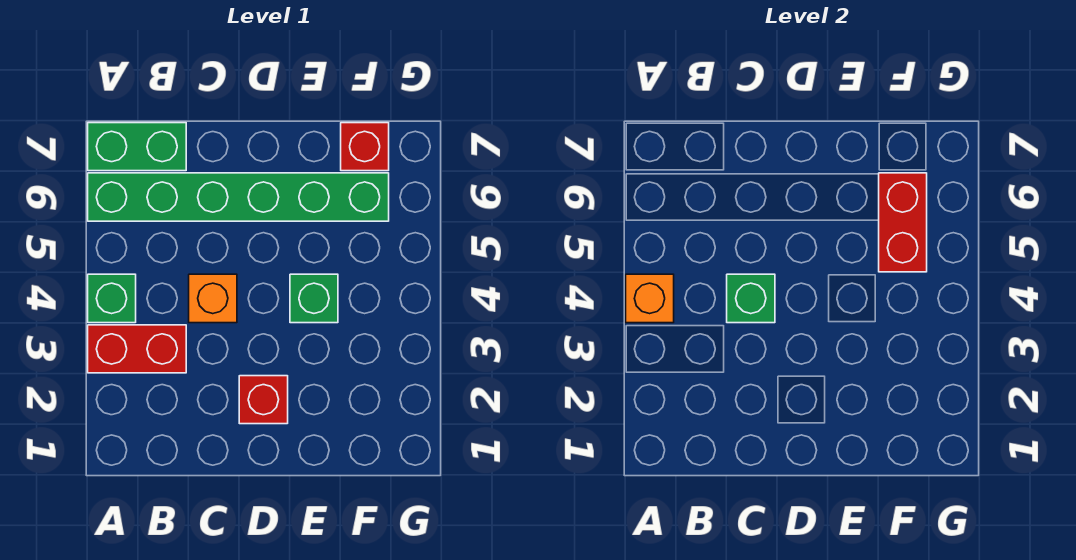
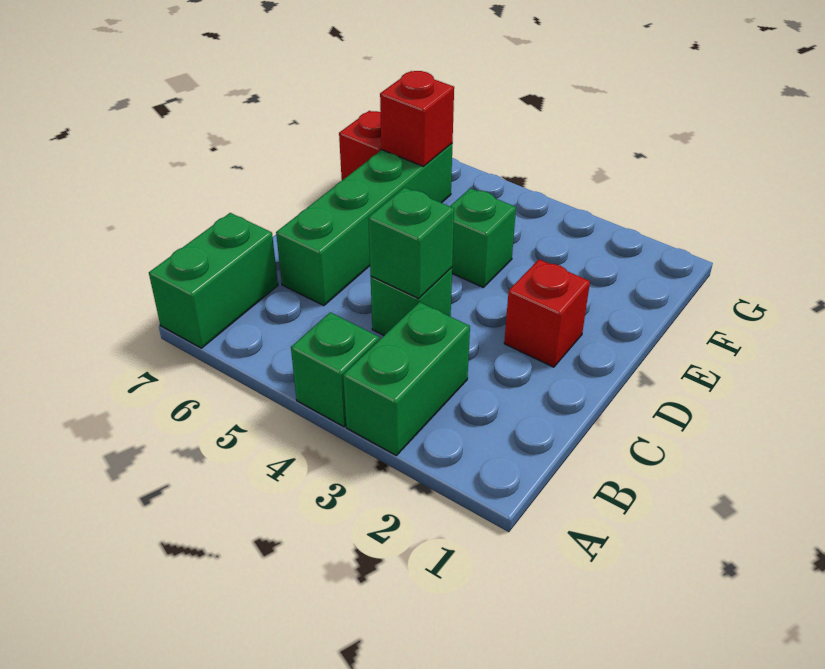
red brick A3:B3 level 1 -> green brick A3:B3 level 1
orange brick A4 level 2 -> none
green brick A6:F6 level 1 -> green brick C6:F6 level 1
orange brick C4 level 1 -> green brick C4 level 1
red brick F5:F6 level 2 -> red brick F6 level 2

